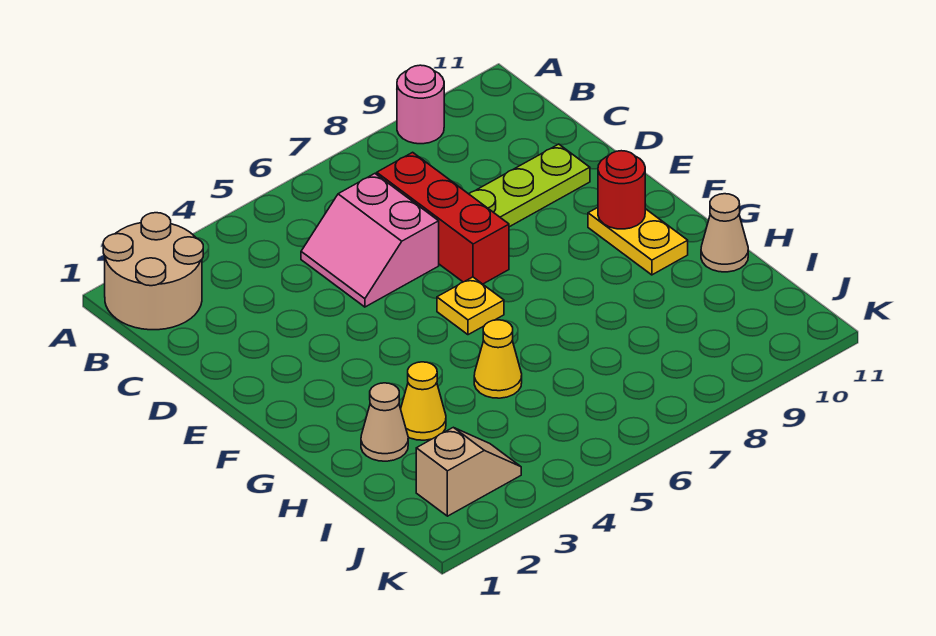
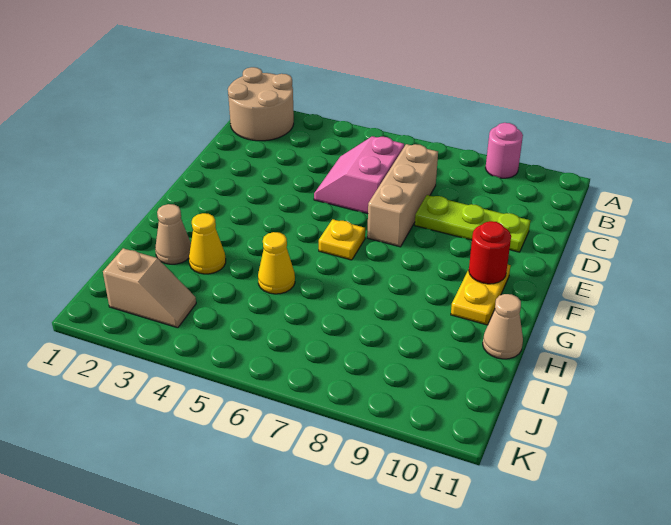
red brick C7:E7 level 1 -> tan brick C7:E7 level 1

